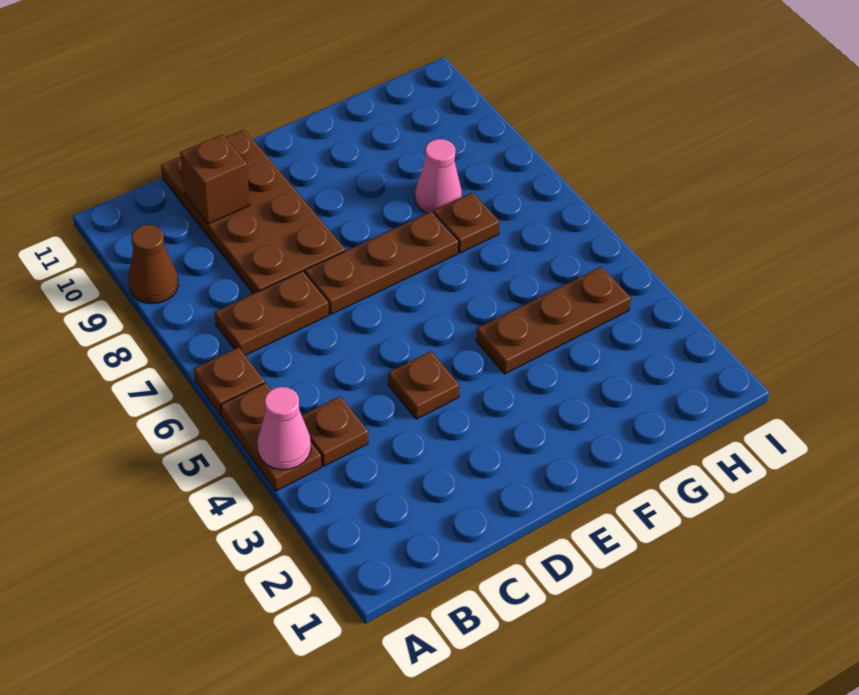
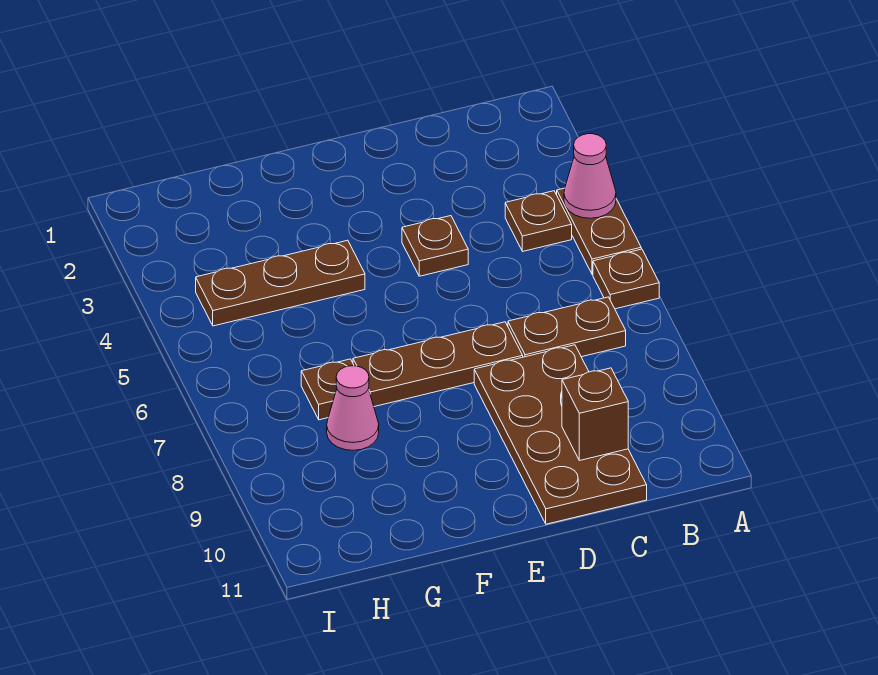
brown cone A9 level 1 -> none

